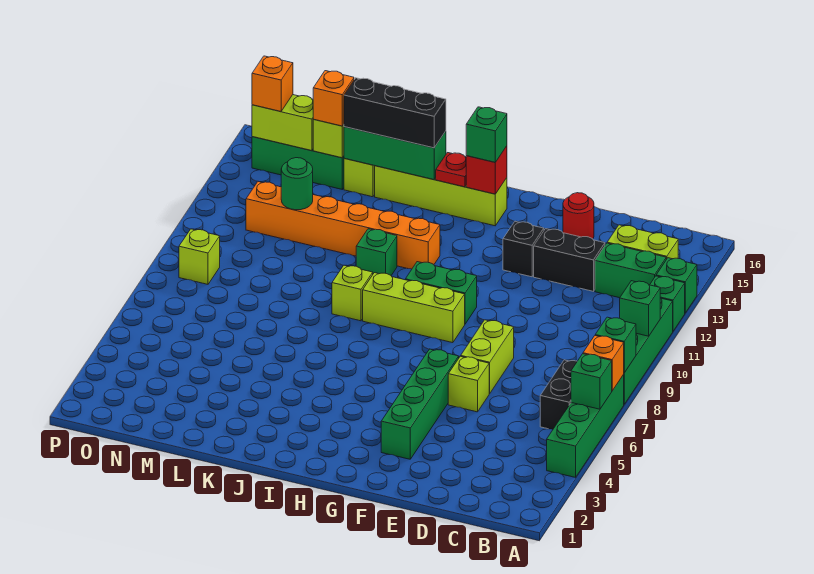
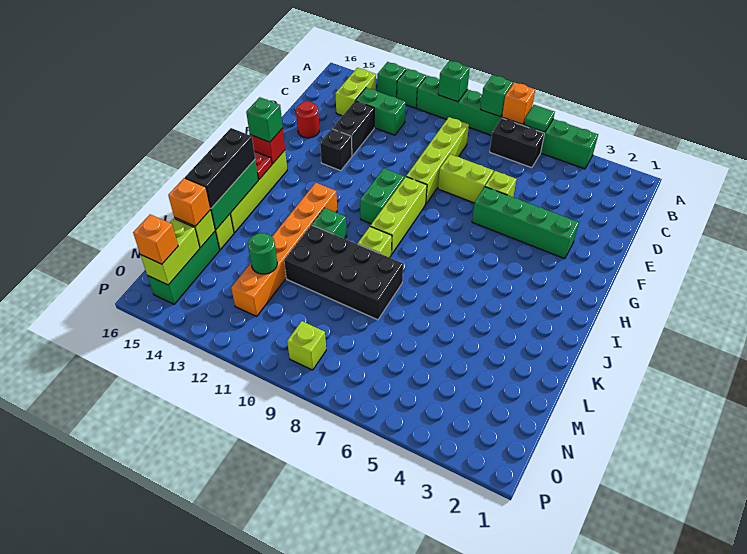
green brick A6 level 2 -> green tile A6 level 2
green brick B13:C13 level 1 -> green brick C12:C13 level 1
none -> lime brick C9:F9 level 1
none -> black brick K8:L11 level 1

